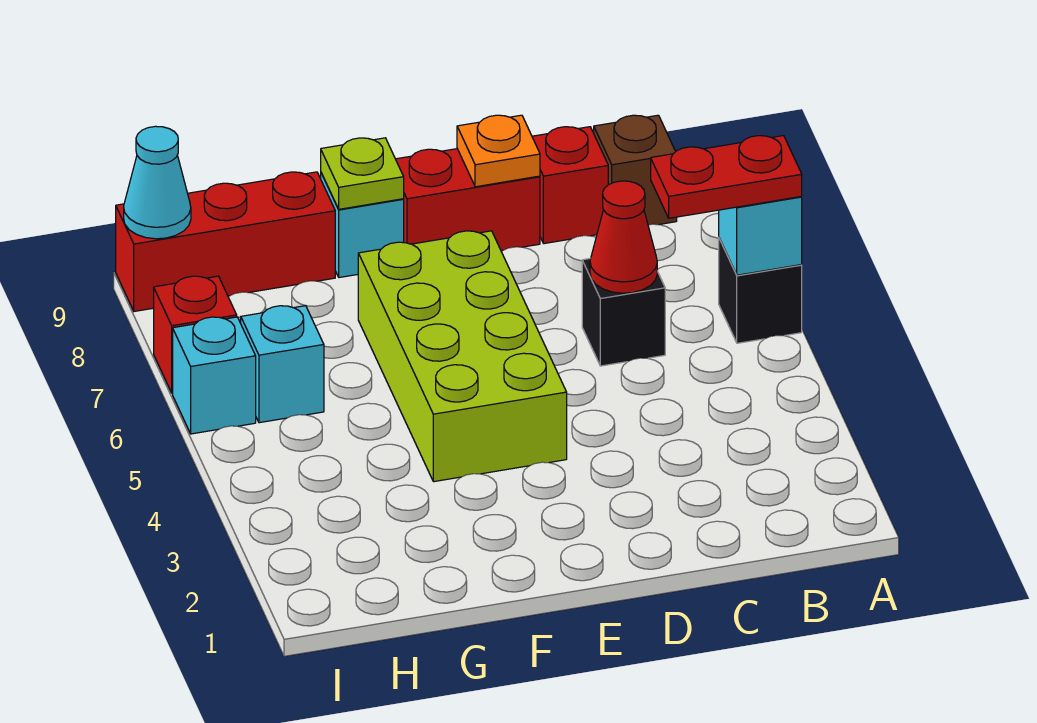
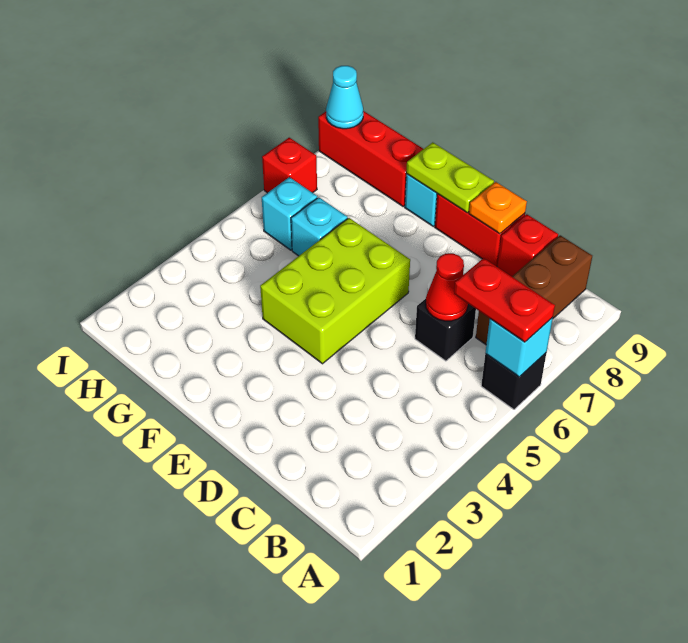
brown brick B9 level 1 -> brown brick B7:B9 level 1
lime brick E4:F7 level 1 -> lime brick E4:F6 level 1
lime plate F9 level 2 -> lime plate E9:F9 level 2
cyan brick I6 level 1 -> cyan brick G6 level 1

